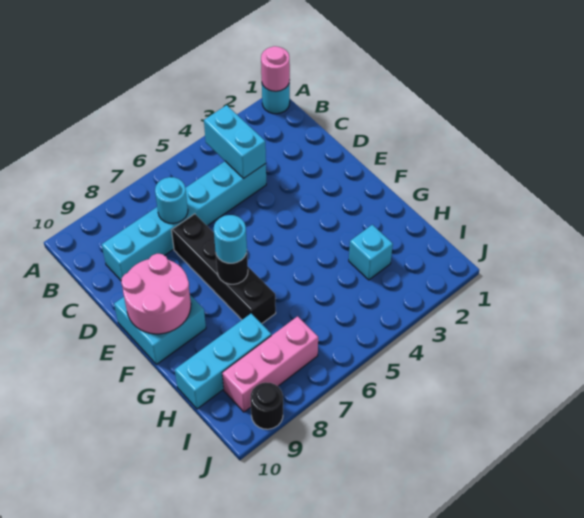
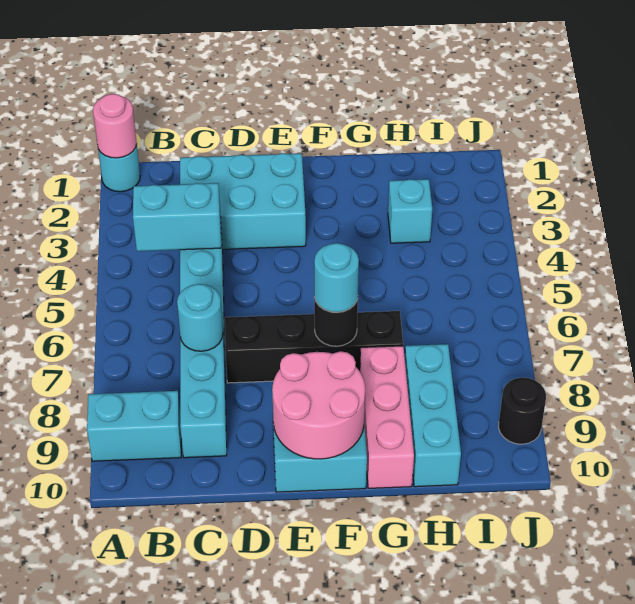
none -> cyan brick A9:B9 level 1
none -> cyan brick C2:E3 level 1
pink brick I7:I9 level 1 -> pink brick G8:G10 level 1

